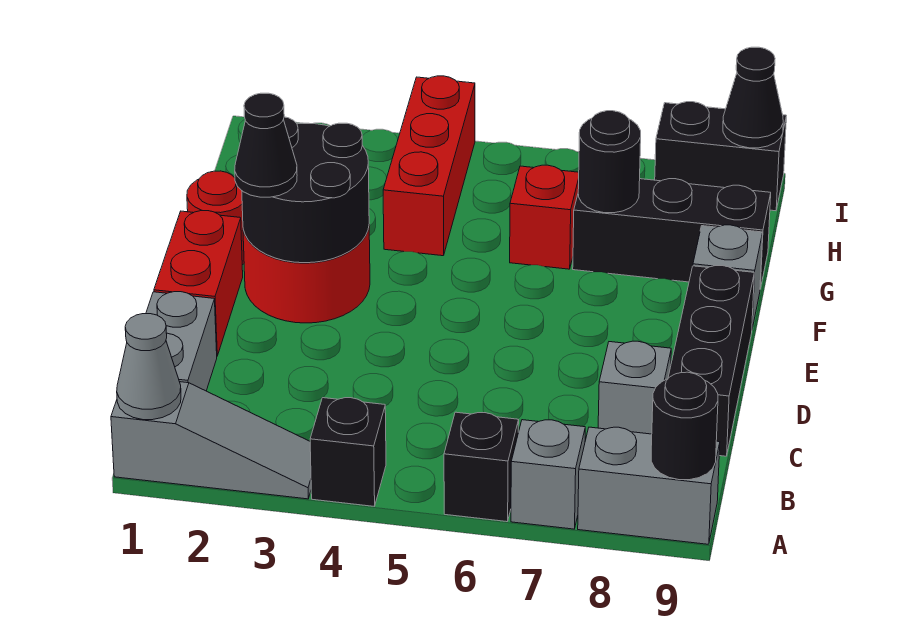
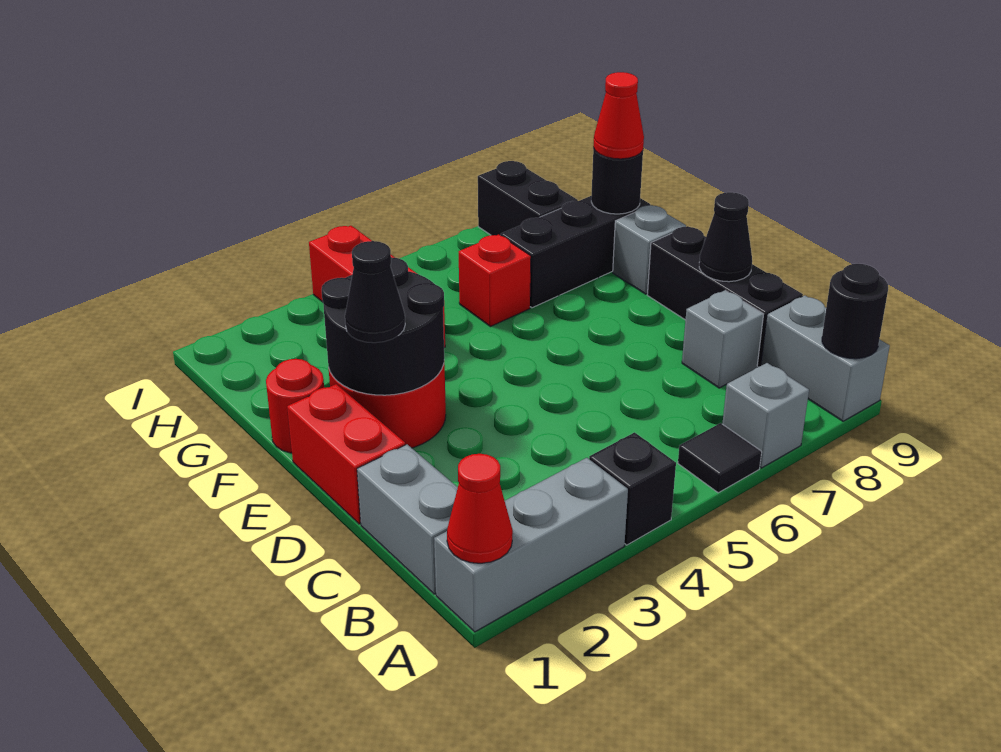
grey slope A1:A3 level 1 top 1 -> grey brick A1:A3 level 1
grey cone A1 level 2 -> red cone A1 level 2
black brick A6 level 1 -> black tile A6 level 1
grey brick A8:A9 level 1 -> grey brick A9:B9 level 1
black round brick G7 level 2 -> black round brick G9 level 2
none -> red cone G9 level 3
black brick I8:I9 level 1 -> black brick H8:I8 level 1
black cone I9 level 2 -> black cone D9 level 2

